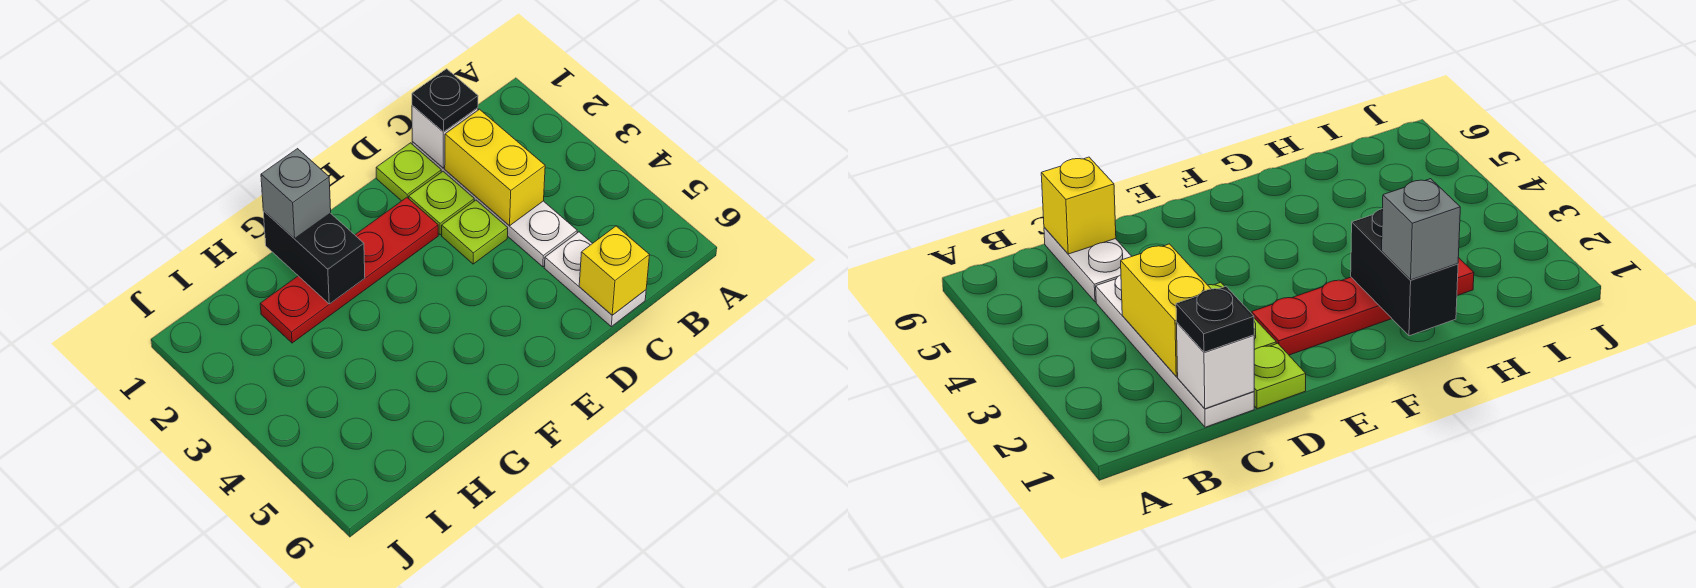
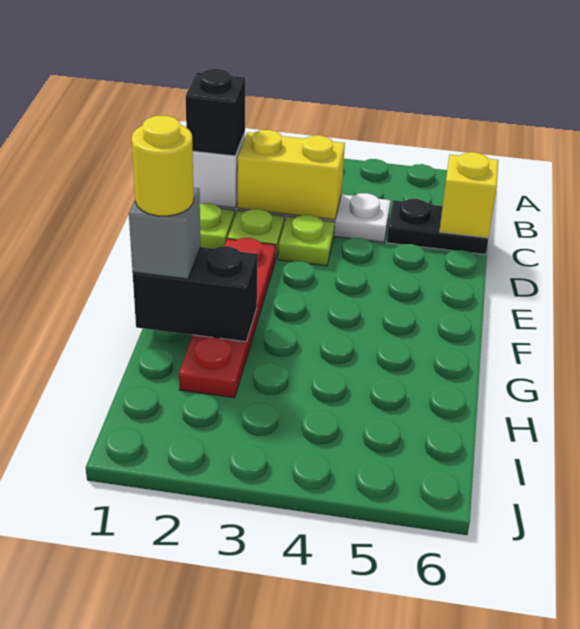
black plate C1 level 3 -> black brick C1 level 3
white plate C5:C6 level 1 -> black plate C5:C6 level 1
none -> yellow round brick G1 level 4

